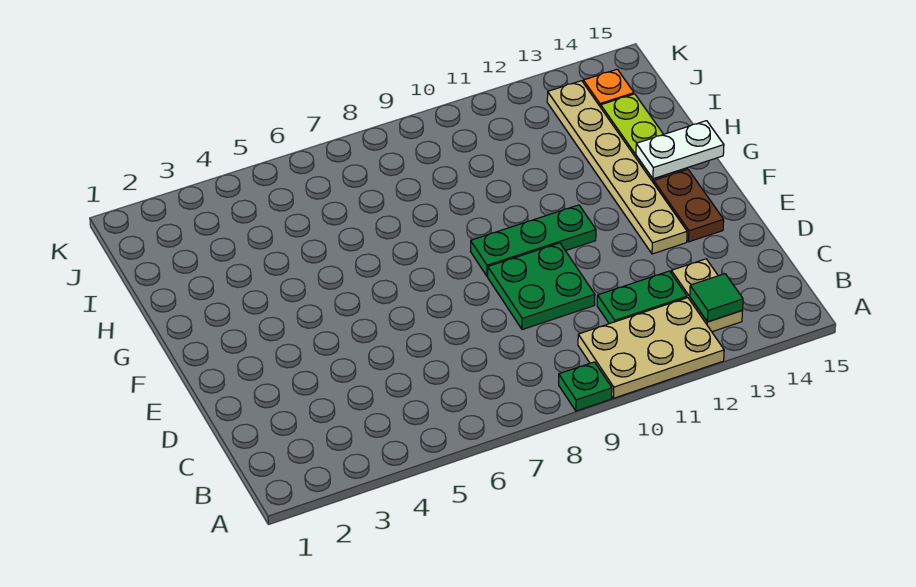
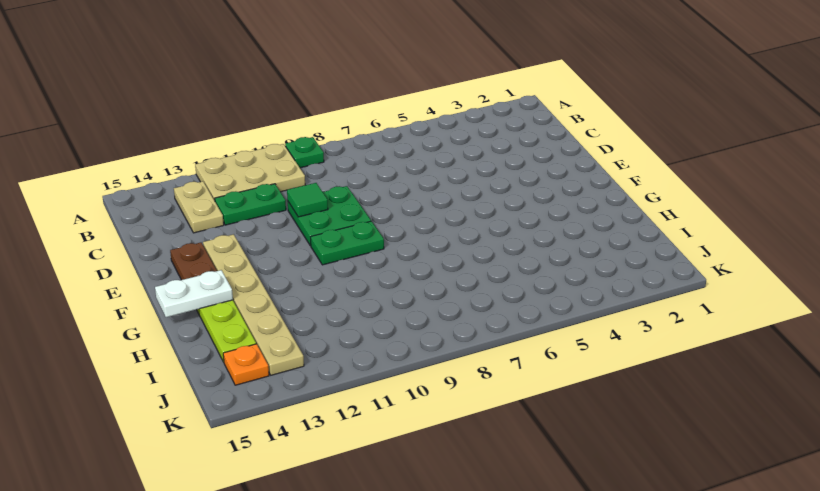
green tile B13 level 2 -> green tile D10 level 2
green plate F9:F11 level 1 -> green plate F9:F10 level 1

